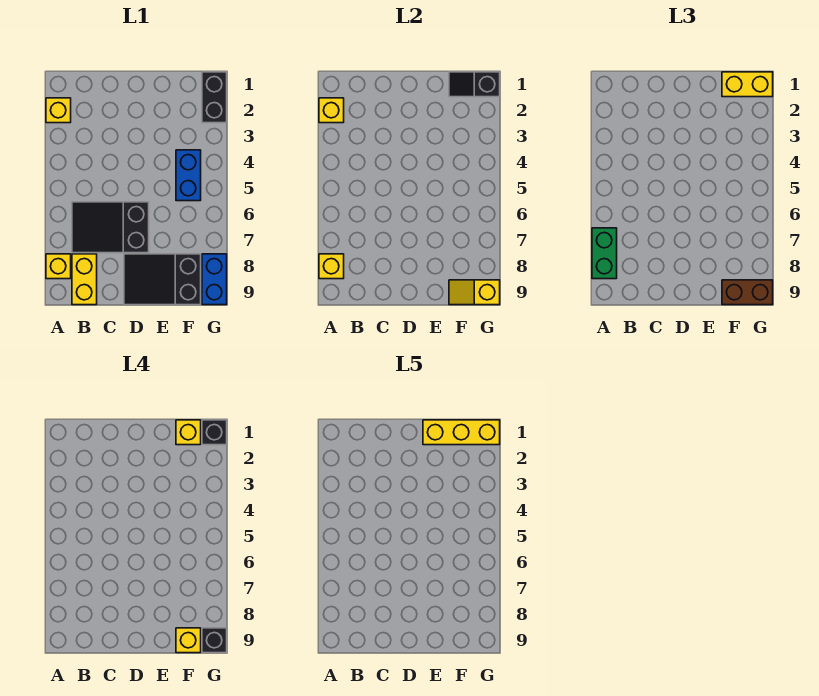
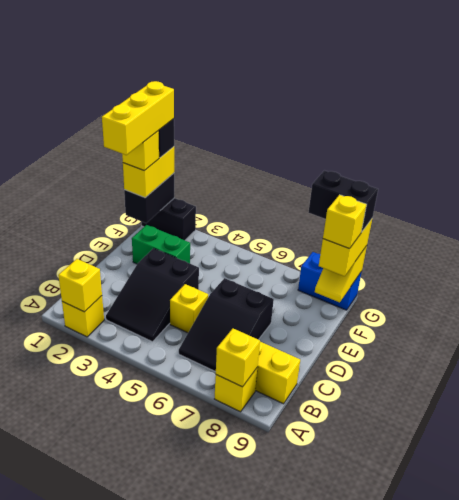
green brick A7:A8 level 3 -> green brick E2:E3 level 1
none -> yellow brick C5 level 1
black slope D8:F9 level 1 top F -> black slope B3:D4 level 1 top D
black slope F1:G1 level 2 top G -> black brick F1:G1 level 2
blue brick F4:F5 level 1 -> none
brown brick F9:G9 level 3 -> yellow brick F9:G9 level 3
black brick G9 level 4 -> black brick G8:G9 level 4

